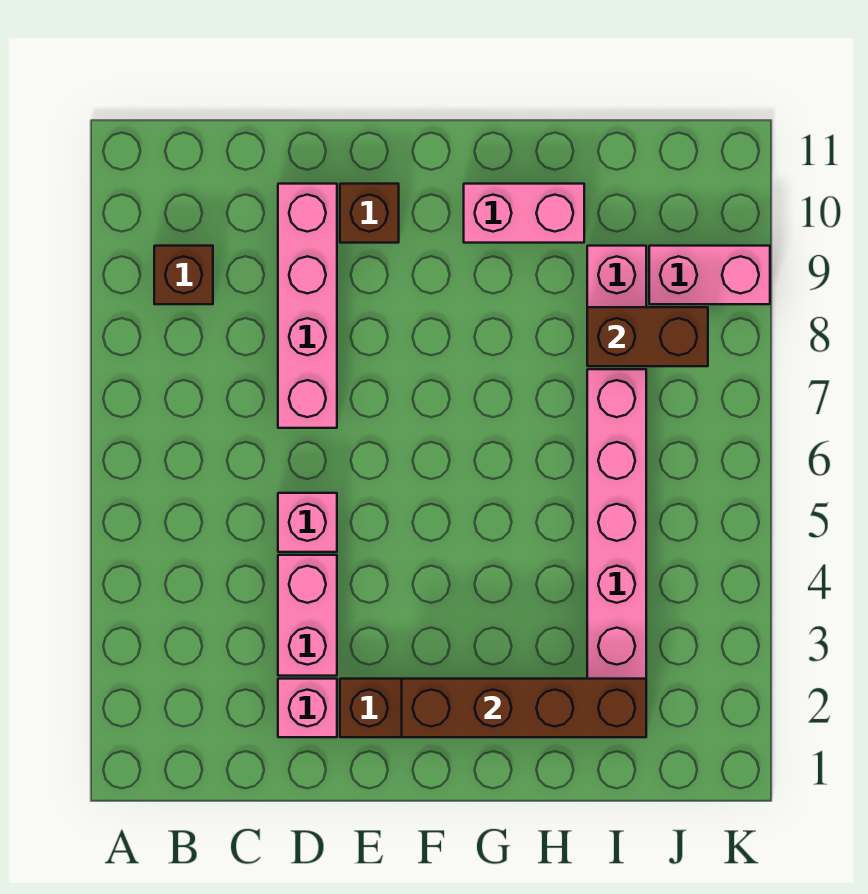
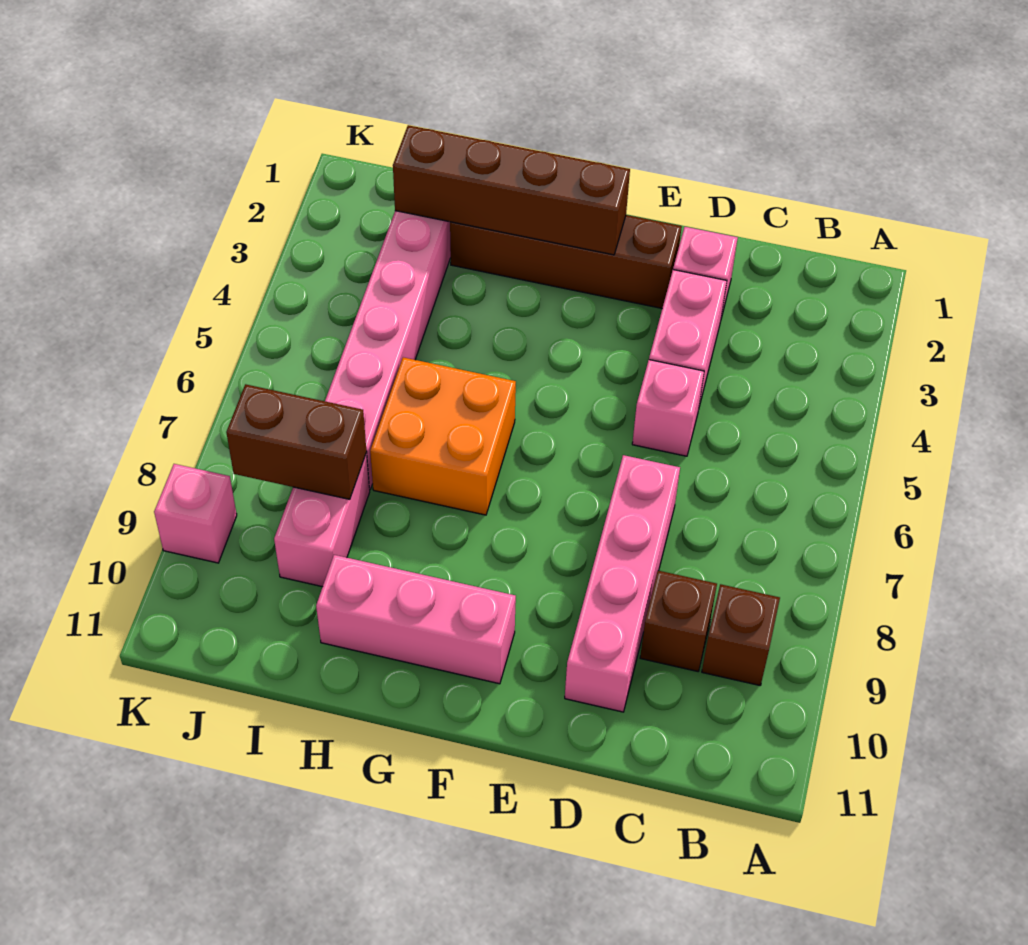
brown brick E10 level 1 -> brown brick C9 level 1
none -> orange brick G6:H7 level 1
pink brick G10:H10 level 1 -> pink brick F10:H10 level 1
pink brick J9:K9 level 1 -> pink brick K9 level 1

